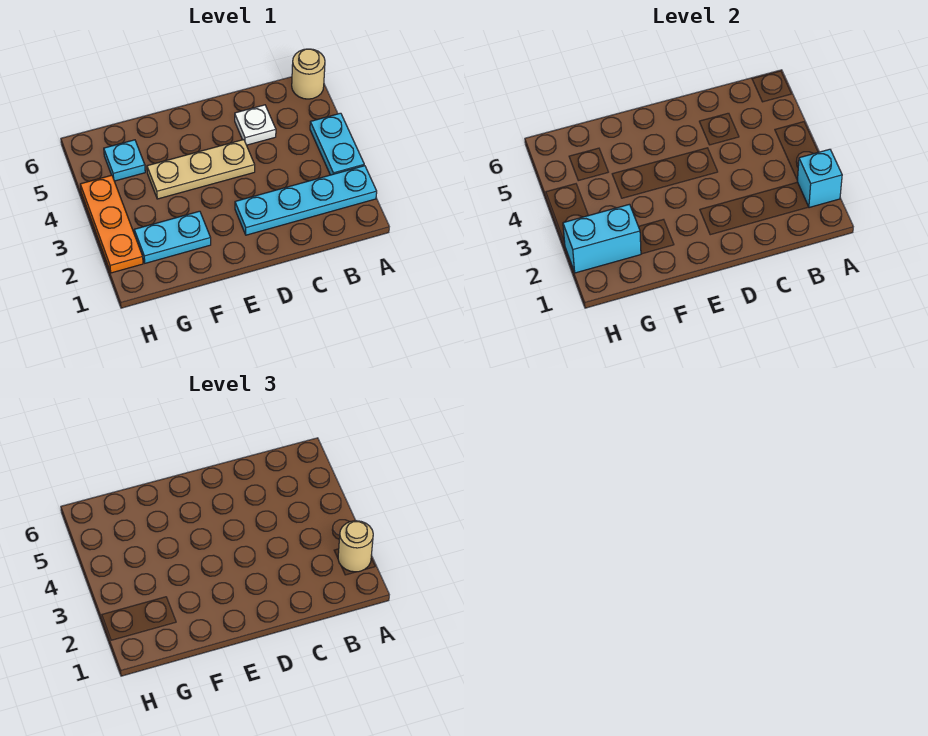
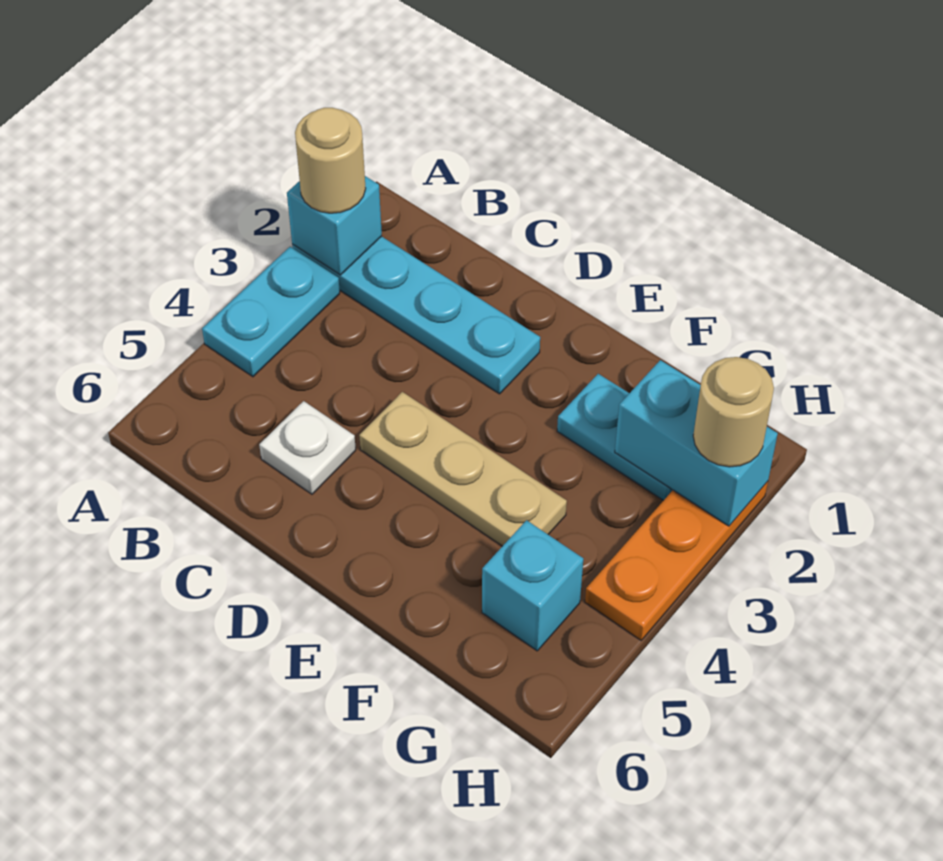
tan round brick A6 level 1 -> tan round brick H2 level 3
cyan plate G5 level 1 -> cyan brick G5 level 1

